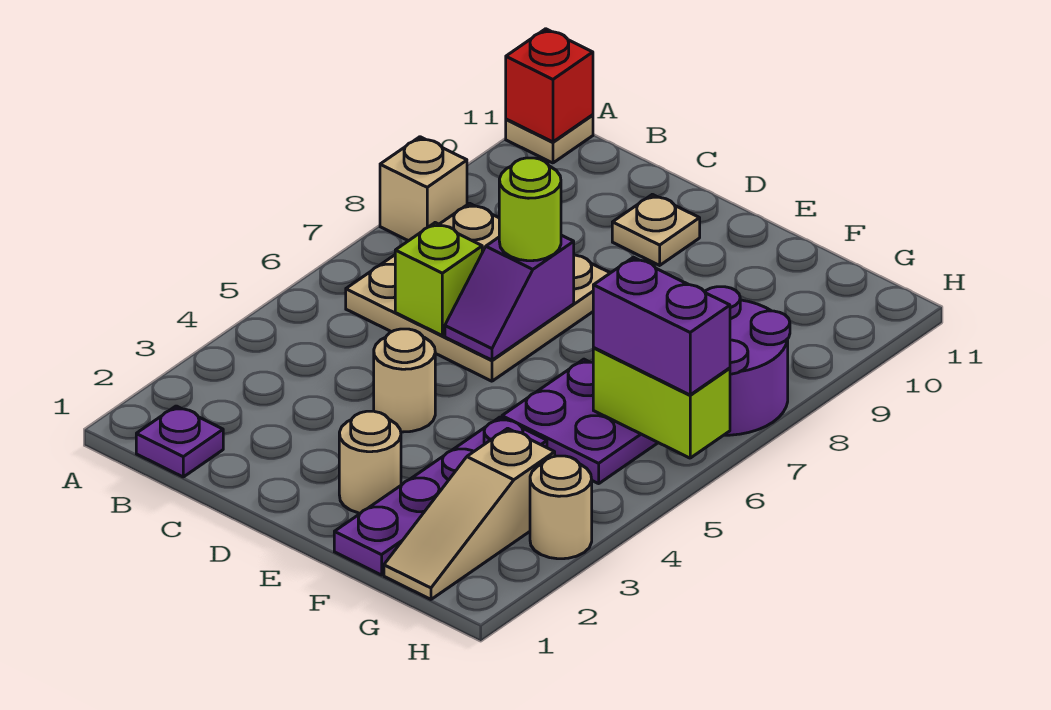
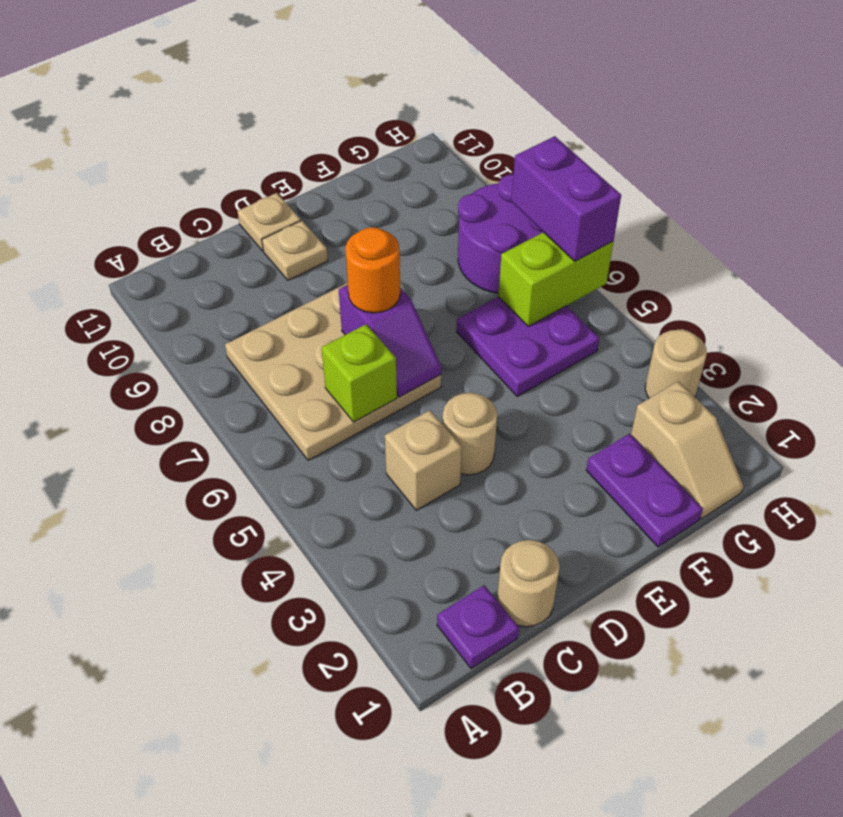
tan brick A8 level 1 -> tan brick C4 level 1
tan plate A11 level 1 -> tan plate D11 level 1
red brick A11 level 2 -> none
lime round brick D7 level 3 -> orange round brick D7 level 3
tan round brick E2 level 1 -> tan round brick C1 level 1
purple plate F1:F4 level 1 -> purple plate F1:F2 level 1
tan slope G1:G3 level 1 top 3 -> tan slope G1:G2 level 1 top 2
purple brick G6:H6 level 3 -> purple brick H6:H7 level 3

